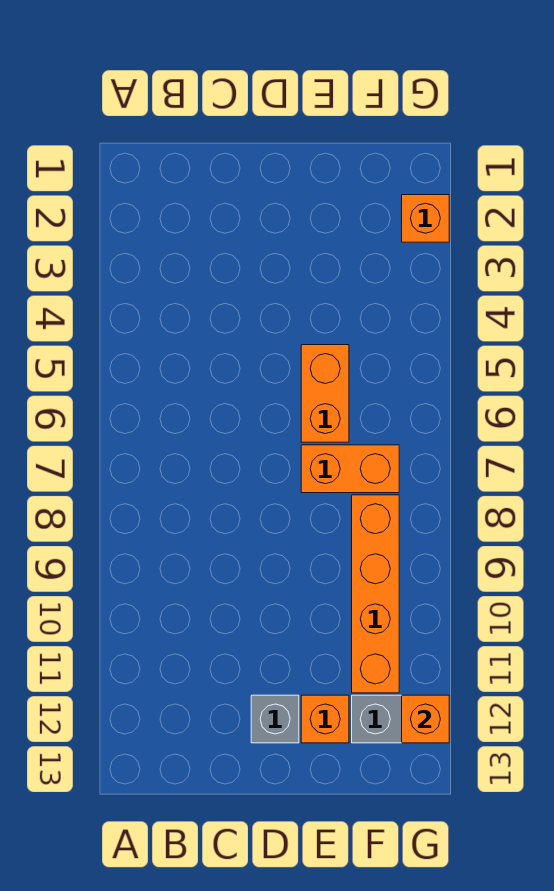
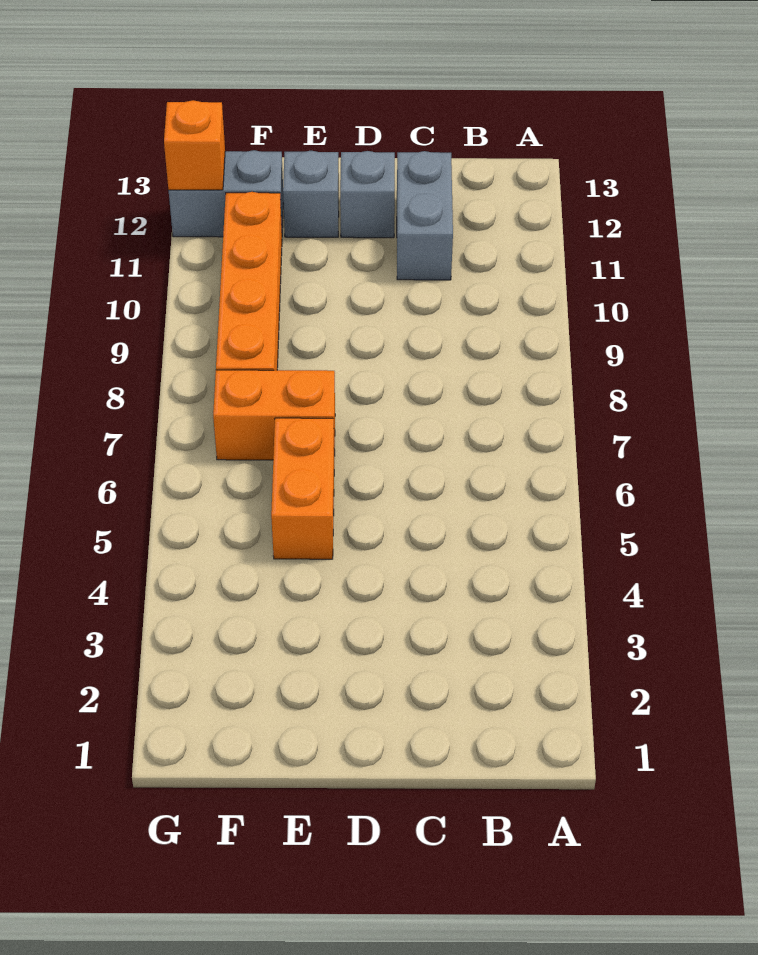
none -> grey brick C11:C12 level 1
orange brick E12 level 1 -> grey brick E12 level 1
orange brick G2 level 1 -> none

